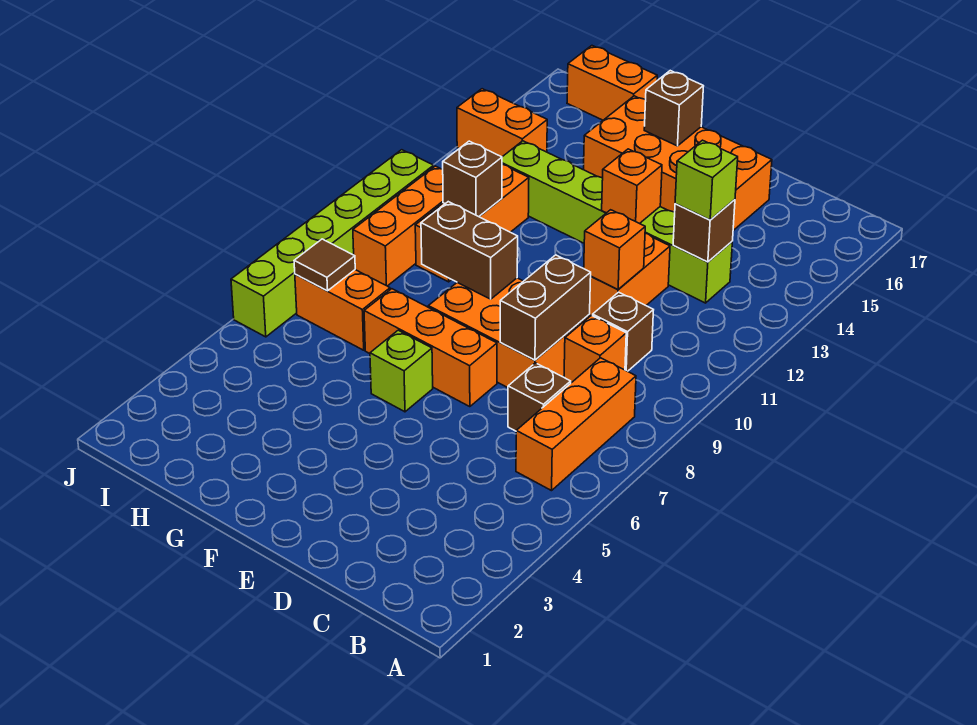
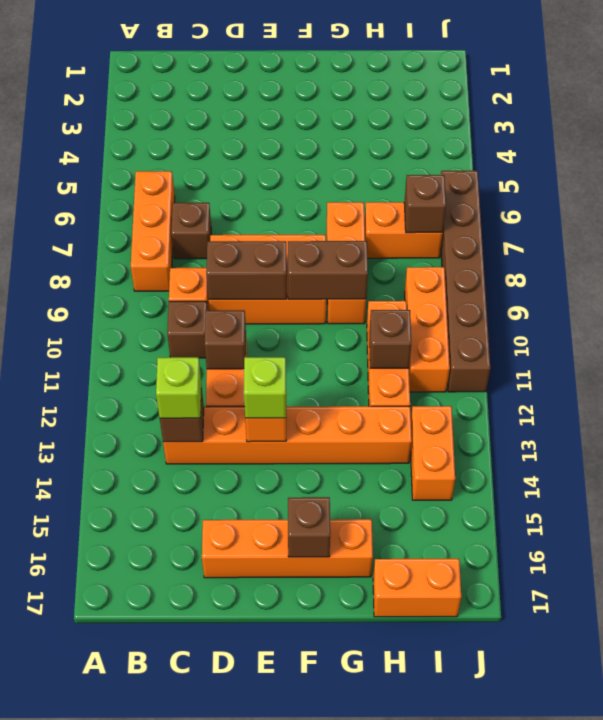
lime brick C13:H13 level 1 -> orange brick C13:H13 level 1
brown brick D8:D9 level 2 -> brown brick D9:E9 level 2
orange brick D11 level 2 -> brown brick D11 level 2
orange brick D15:G16 level 1 -> orange brick D16:G16 level 1
orange brick E7:G7 level 1 -> orange brick G7:G9 level 1
lime brick F6 level 1 -> lime brick E13 level 3
brown tile I7 level 2 -> brown brick I7 level 2
orange brick I14:J14 level 1 -> orange brick I13:I14 level 1
lime brick J6:J11 level 1 -> brown brick J6:J11 level 1

